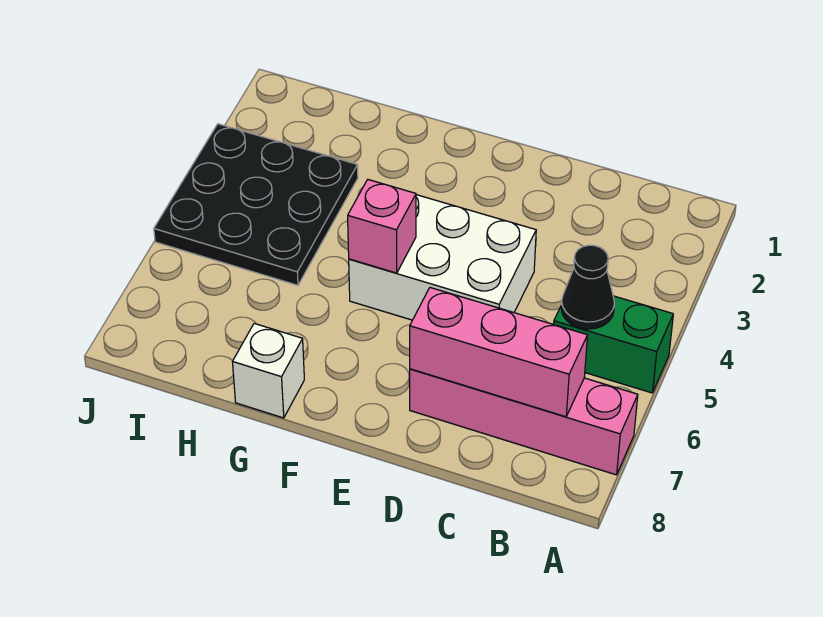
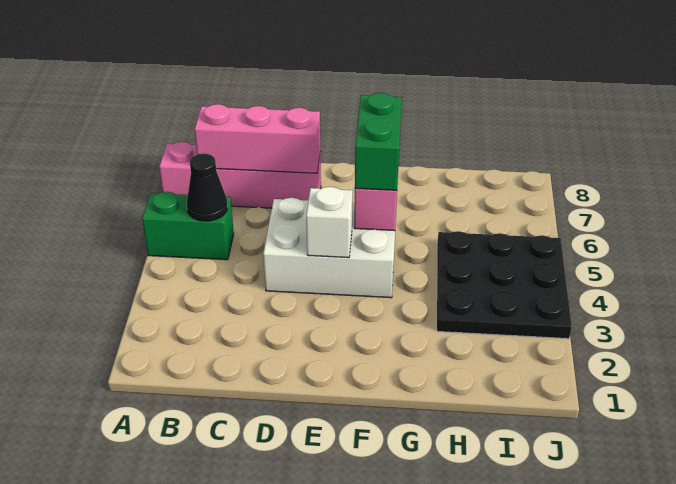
none -> green brick F5:F6 level 3
white brick G8 level 1 -> white brick E4 level 2

